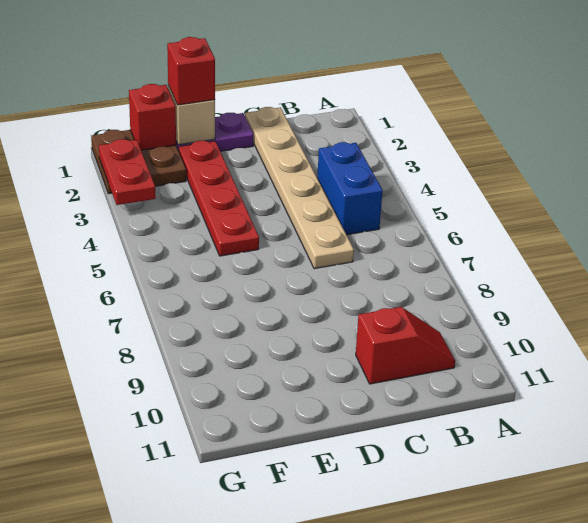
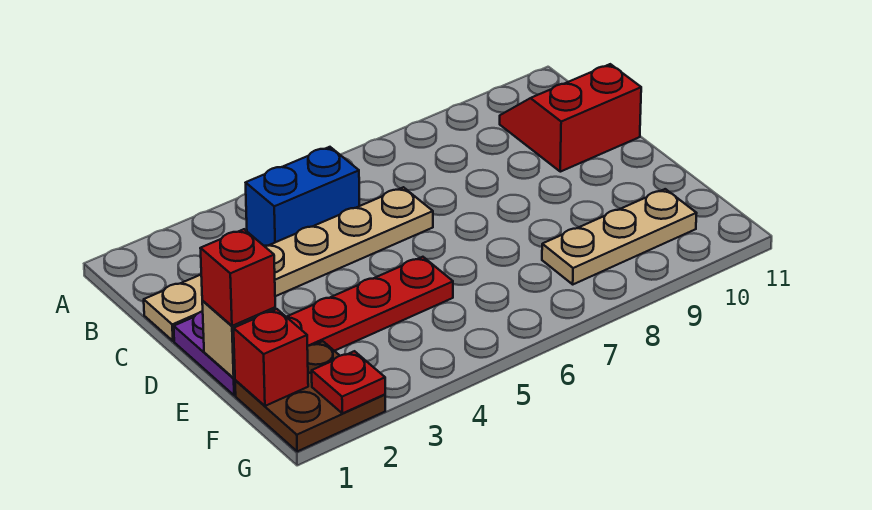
red slope B10:C10 level 1 top C -> red slope B10:C11 level 1 top C
none -> tan plate F8:F10 level 1
red plate G2:G3 level 2 -> red plate G2 level 2

